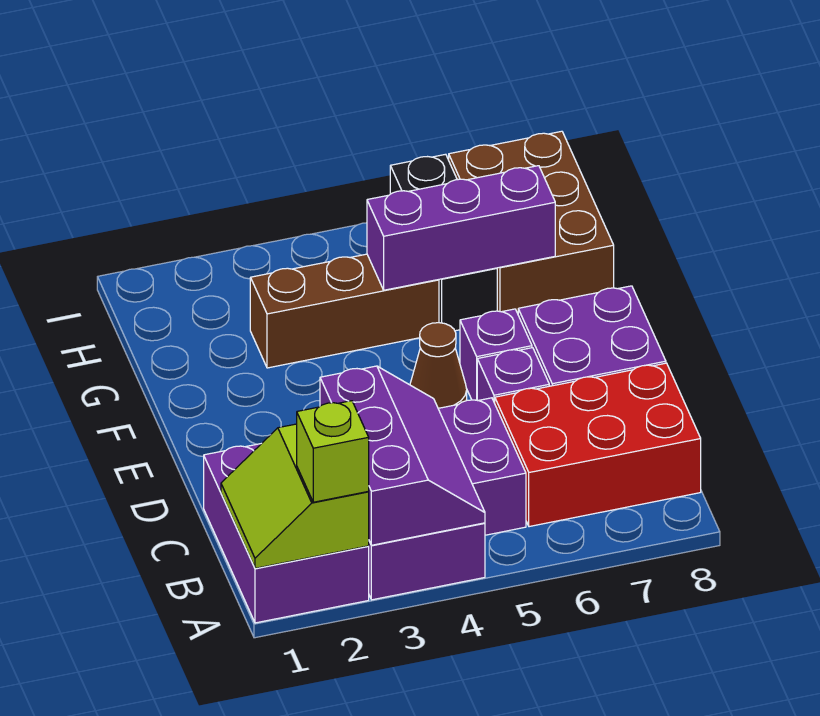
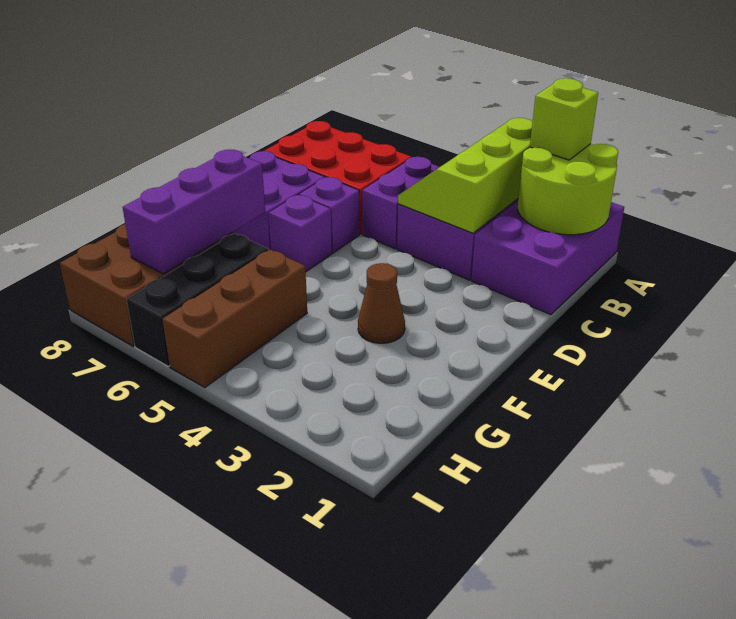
lime slope A1:B2 level 2 top 2 -> lime round brick A1:B2 level 2
purple slope A3:C4 level 2 top 3 -> lime slope A3:C4 level 2 top 3
brown cone E5 level 1 -> brown cone F3 level 1
brown brick G3:G5 level 1 -> brown brick G5:I5 level 1
purple brick G5:G7 level 2 -> purple brick F7:H7 level 2

